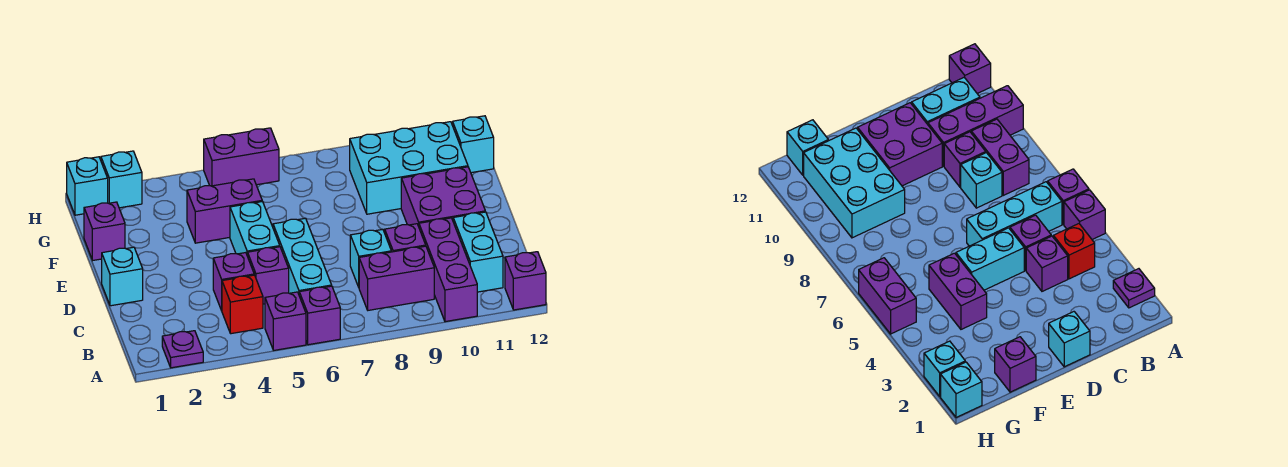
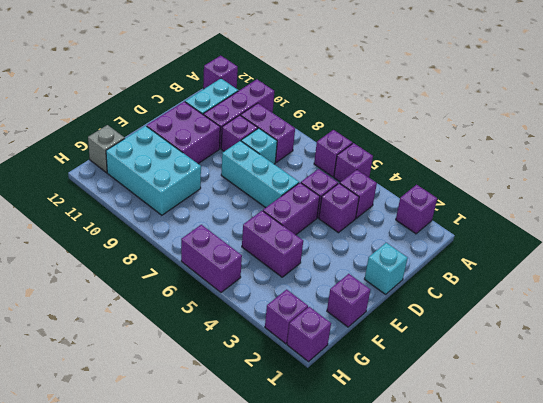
purple plate A2 level 1 -> purple brick A2 level 1
red brick B4 level 1 -> purple brick B4 level 1
cyan brick B6:D6 level 1 -> cyan brick D6:D8 level 1
cyan brick D5:E5 level 1 -> purple brick D5:E5 level 1
cyan brick G12 level 1 -> grey brick G12 level 1
cyan brick H1 level 1 -> purple brick H1 level 1
cyan brick H2 level 1 -> purple brick H2 level 1

